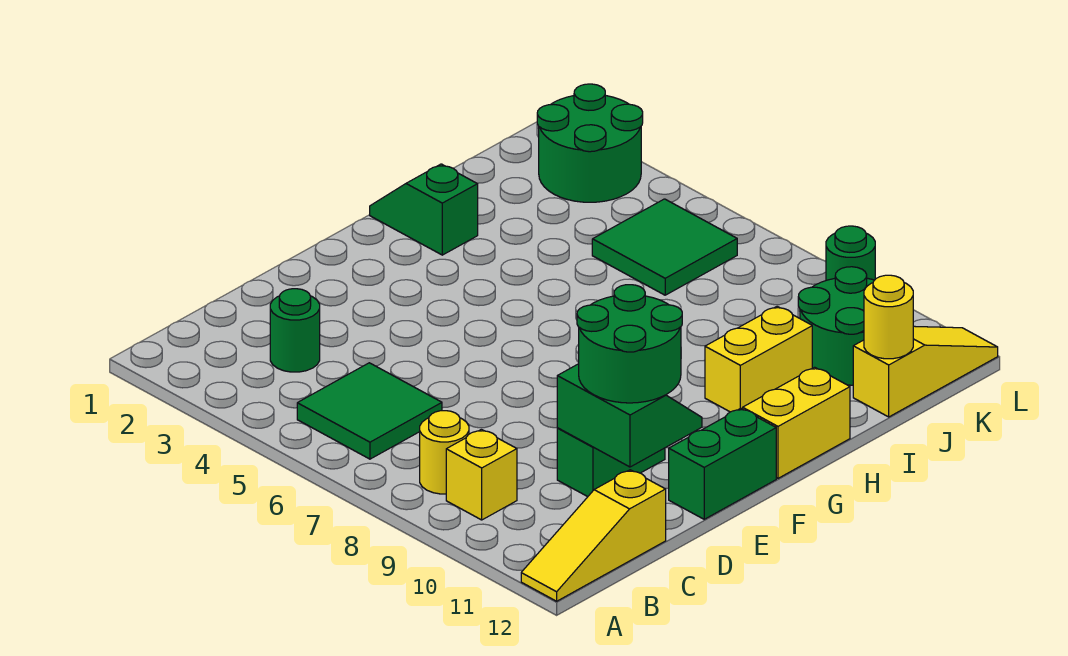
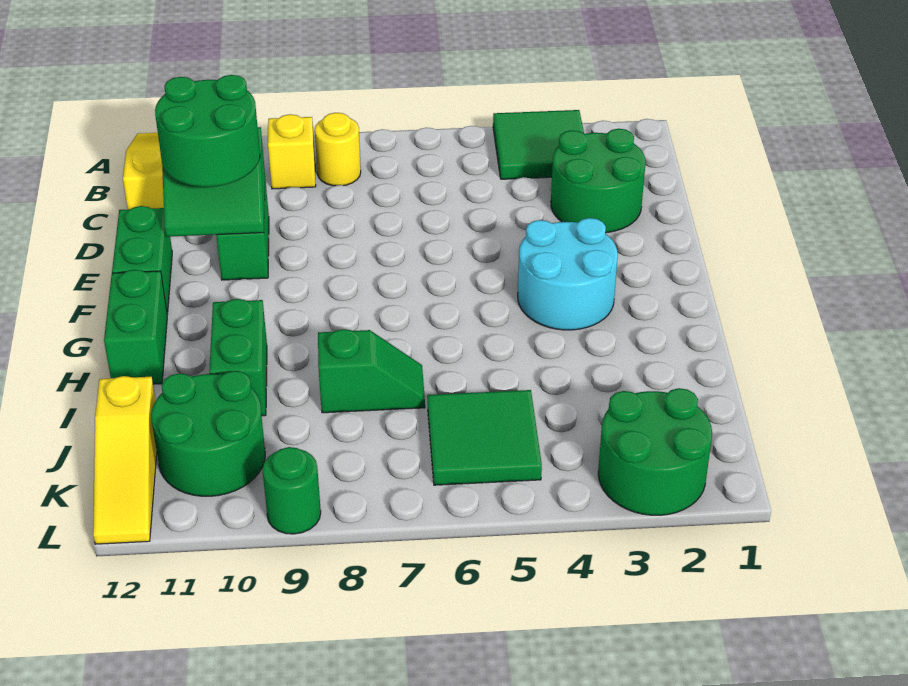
green tile B5:C6 level 1 -> green tile A3:B4 level 1
green round brick C3 level 1 -> green round brick C2:D3 level 1
none -> cyan round brick F3:G4 level 1
yellow brick G12:H12 level 1 -> green brick G12:H12 level 1
green slope H1:H2 level 1 top 2 -> green slope I7:I8 level 1 top 8
yellow brick H10:I10 level 1 -> green brick H10:I10 level 1
yellow round brick J12 level 2 -> none

